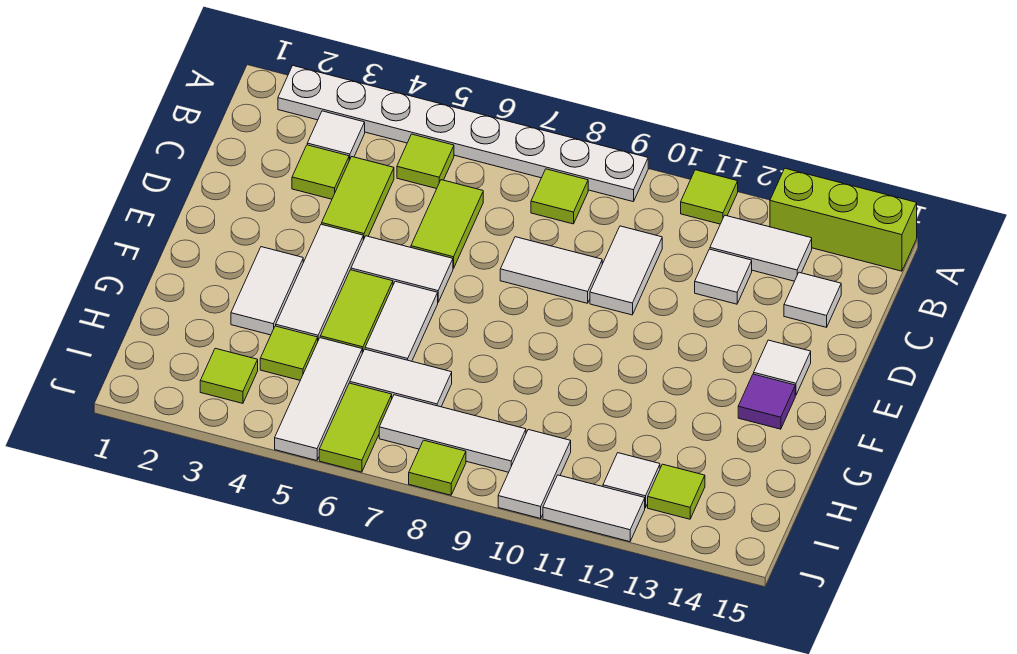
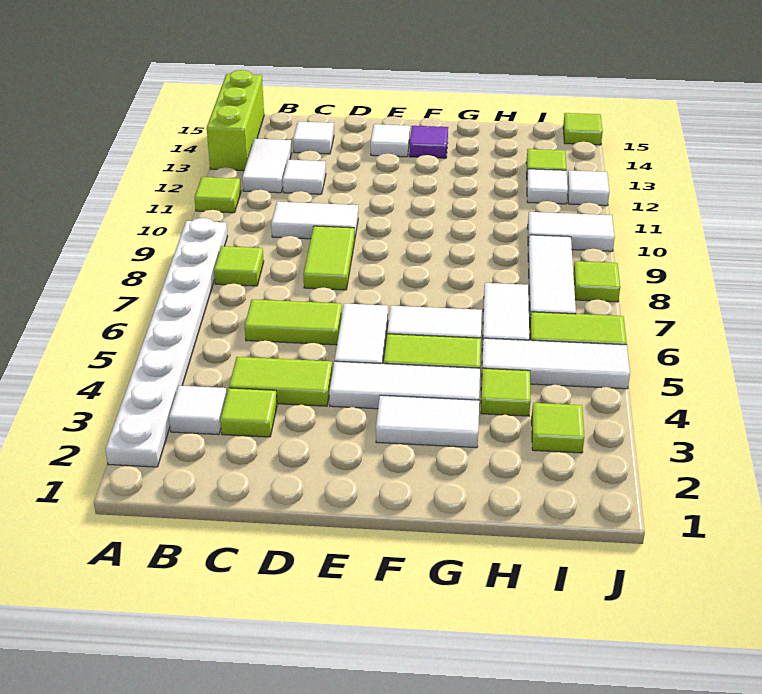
lime tile B5 level 1 -> lime tile J15 level 1
white tile D8:D9 level 1 -> lime tile D8:D9 level 1
white tile J11:J12 level 1 -> white tile J12 level 1

